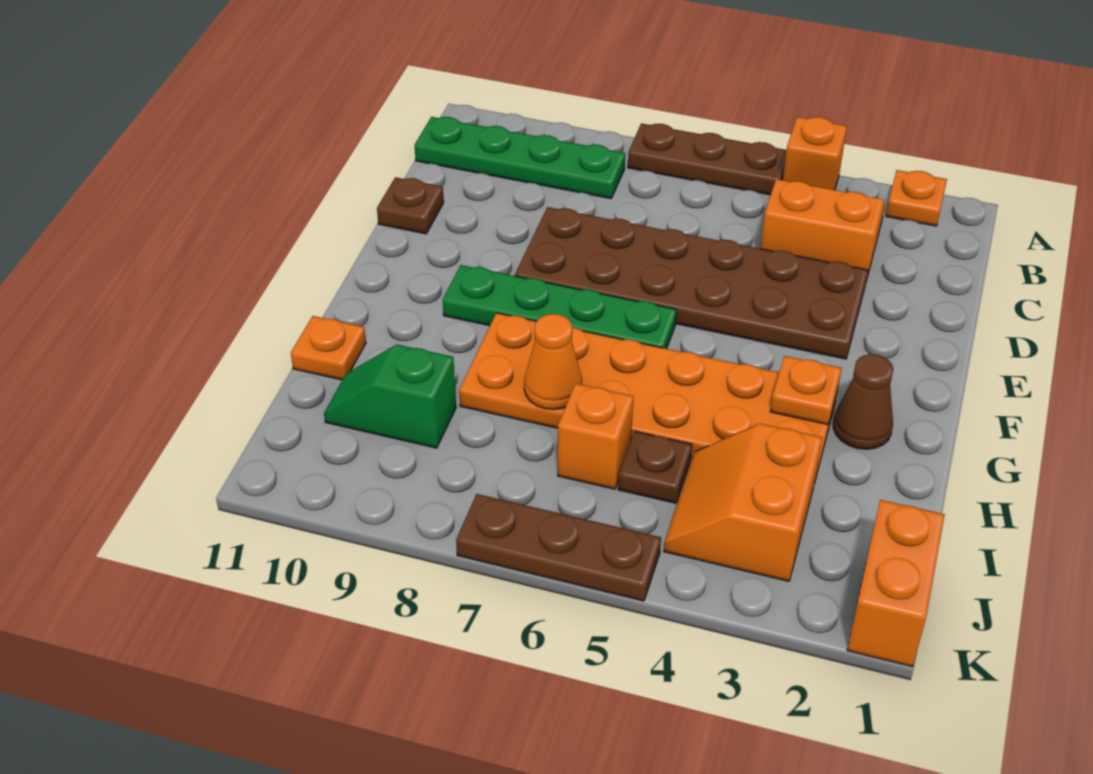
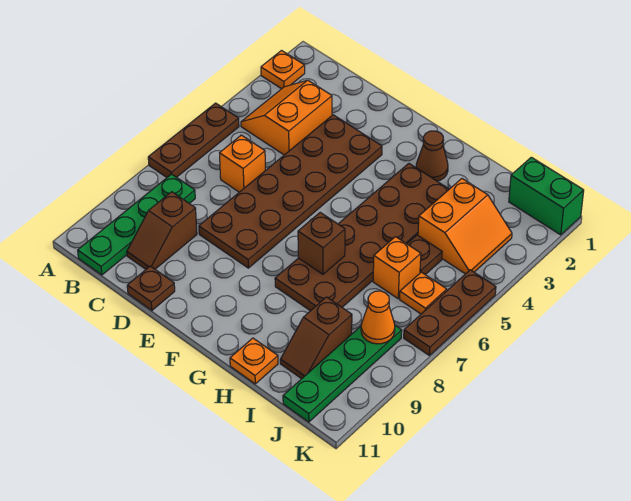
orange brick A4 level 1 -> orange brick C6 level 1
none -> brown slope C9:C10 level 1 top 9
green plate F6:F9 level 1 -> green plate J8:J11 level 1
orange plate G3:H8 level 1 -> brown plate G3:H8 level 1
orange plate G3 level 2 -> orange plate J6 level 1
none -> brown brick G7 level 2
orange cone H7 level 2 -> orange cone J8 level 2
orange slope I3:J4 level 1 top 3 -> orange slope I3:J4 level 1 top I
green slope I9:I10 level 1 top 9 -> brown slope I9:I10 level 1 top 9
orange brick J1:K1 level 1 -> green brick J1:K1 level 1

